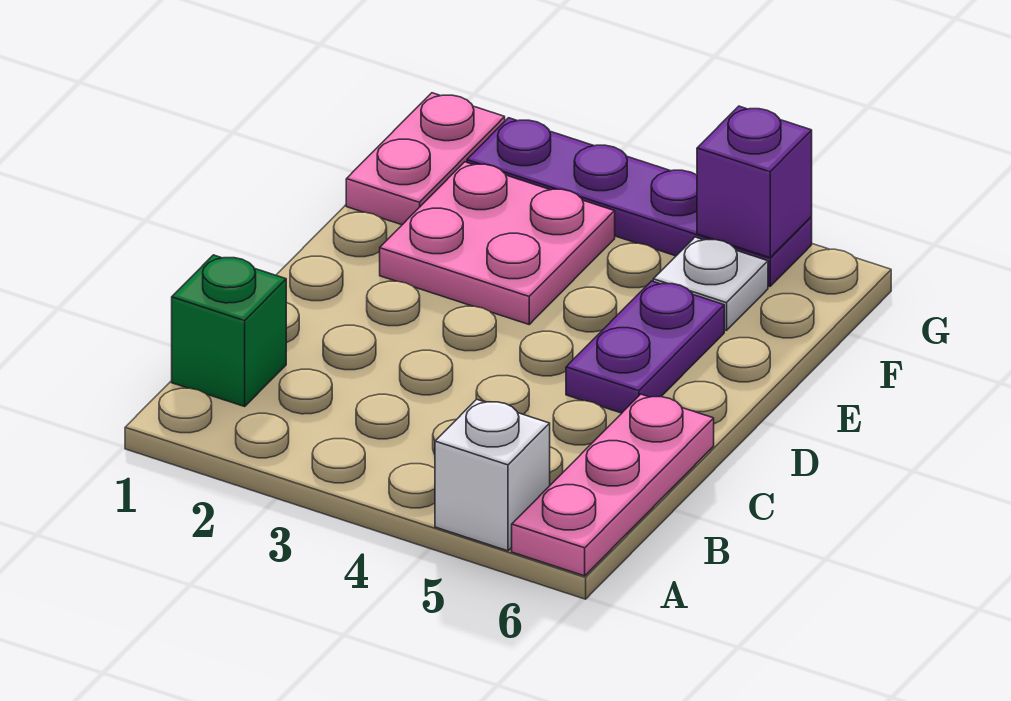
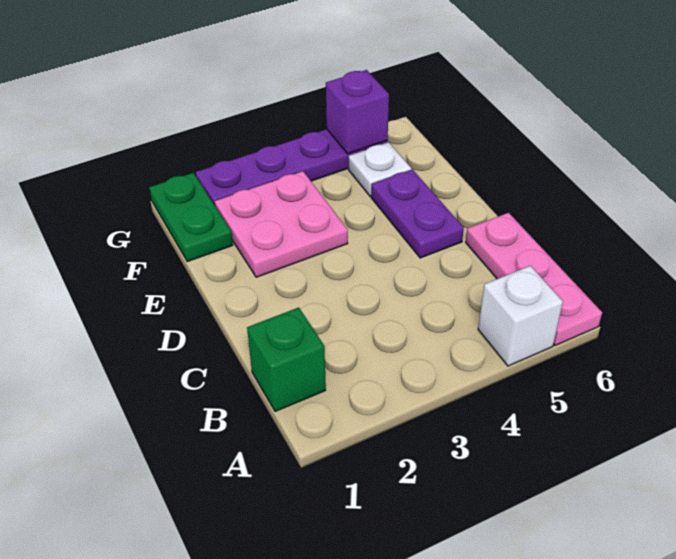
pink plate F1:G1 level 1 -> green plate F1:G1 level 1

